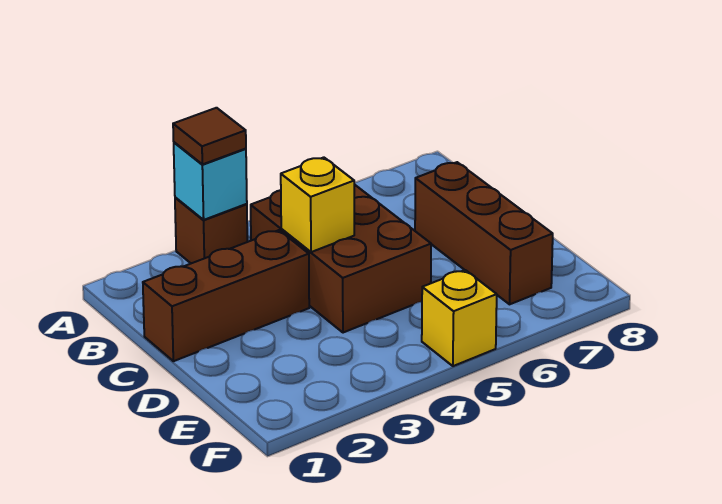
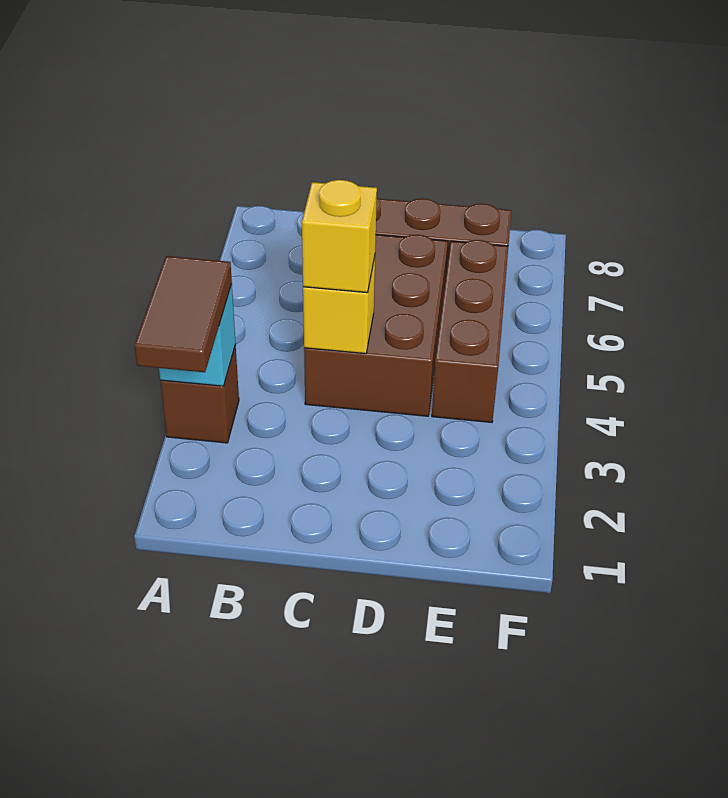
brown tile A3 level 3 -> brown tile A2:A3 level 3
brown brick B4:D5 level 1 -> brown brick C4:D6 level 1
brown brick C1:C3 level 1 -> brown brick E4:E6 level 1
yellow brick F5 level 1 -> yellow brick C4 level 3

